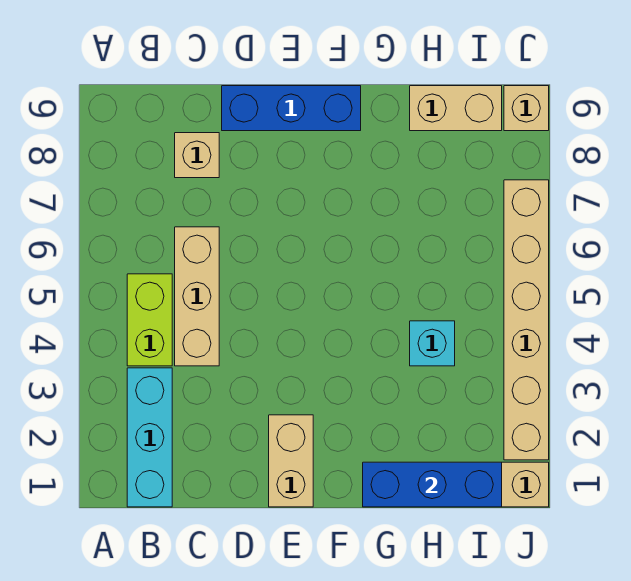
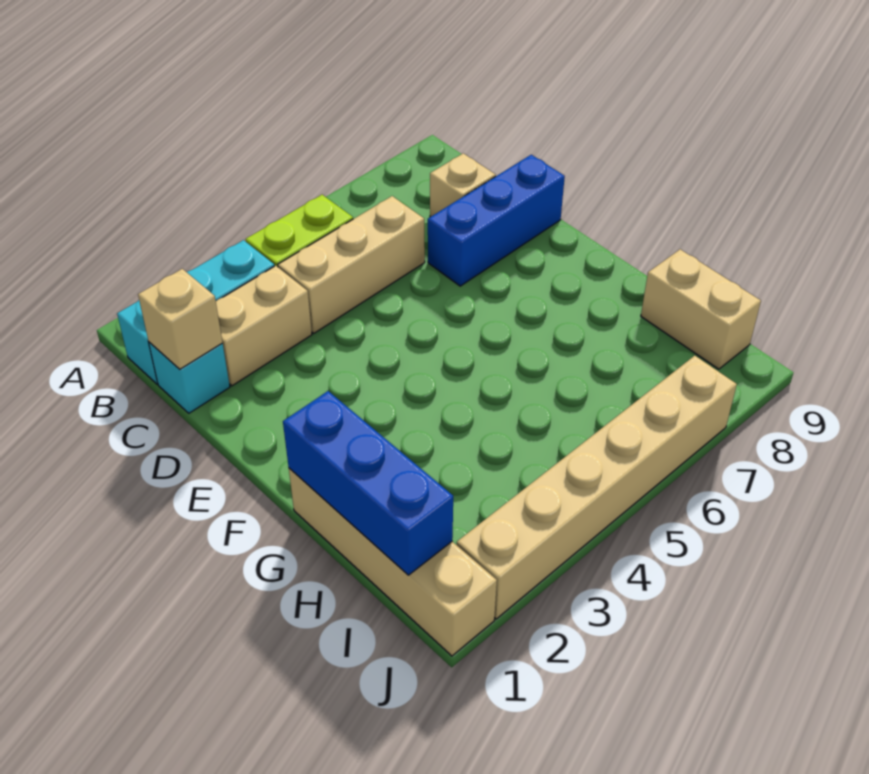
blue brick D9:F9 level 1 -> blue brick D7:D9 level 1
tan brick E1:E2 level 1 -> tan brick C2:C3 level 1
cyan brick H4 level 1 -> cyan brick C1 level 1
tan brick J9 level 1 -> tan brick C1 level 2

